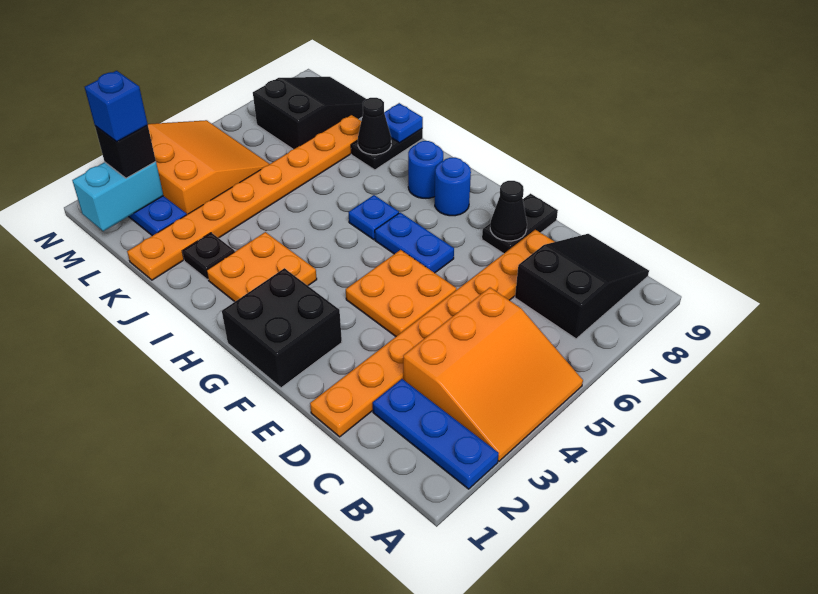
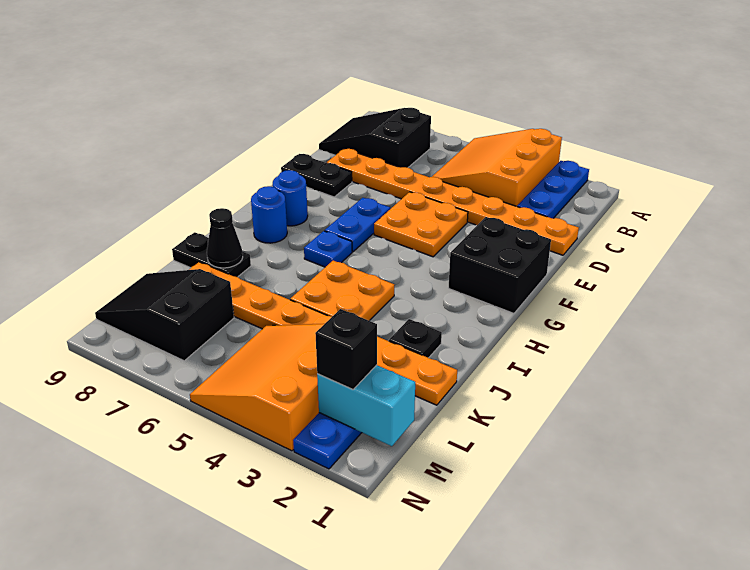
orange slope A3:C5 level 1 top C -> orange slope A3:C5 level 1 top 3
black cone E8 level 2 -> none
orange plate H2:I3 level 1 -> orange plate I4:J5 level 1
blue plate J9 level 2 -> none
blue brick M2 level 4 -> none

